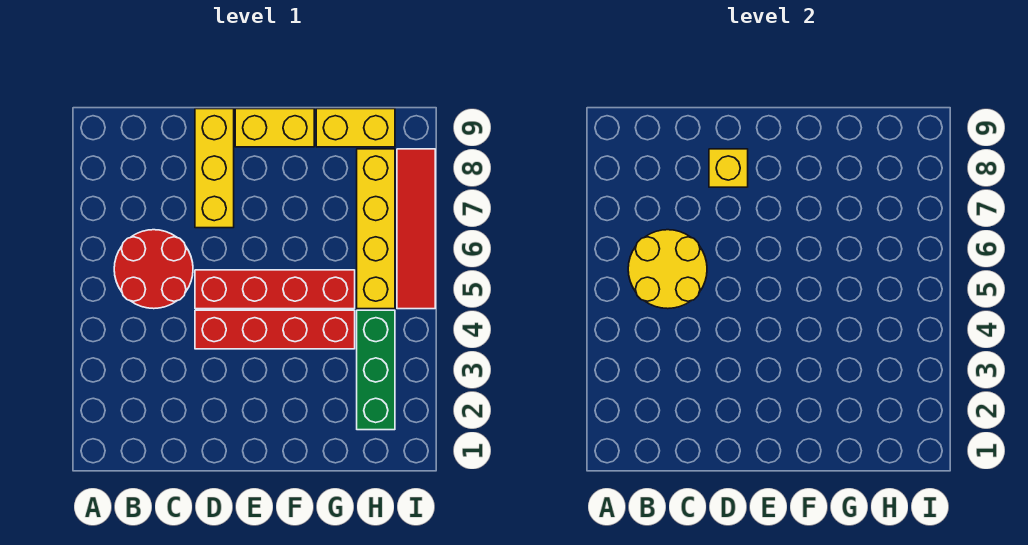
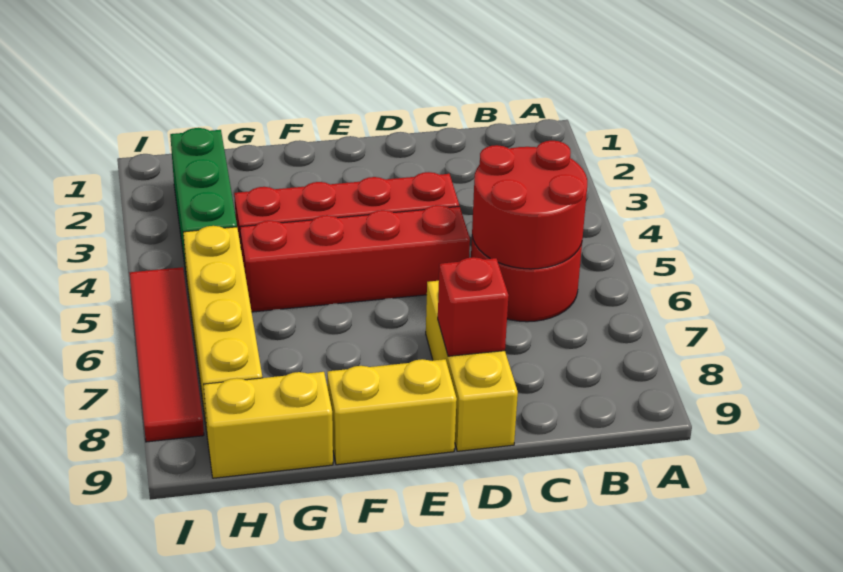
yellow round brick B5:C6 level 2 -> red round brick B5:C6 level 2
yellow brick D8 level 2 -> red brick D8 level 2

